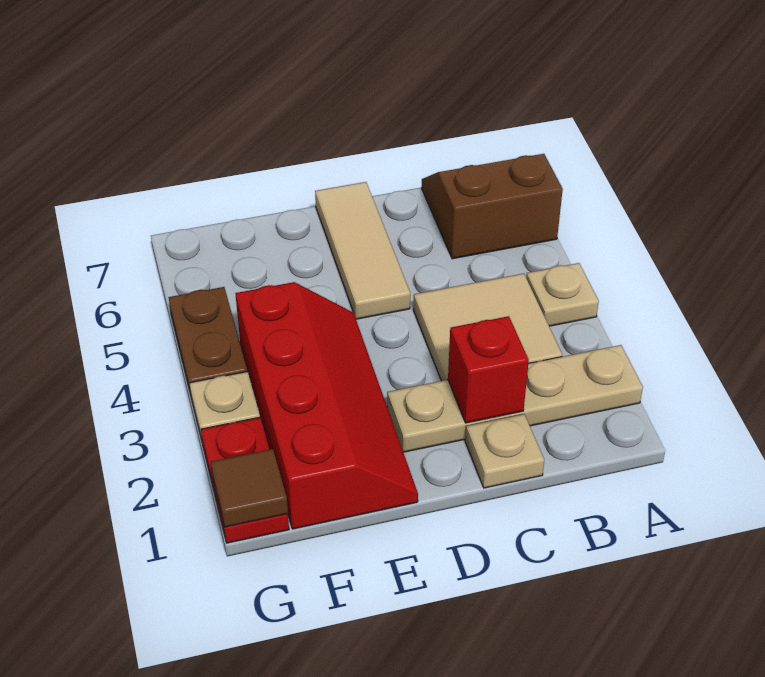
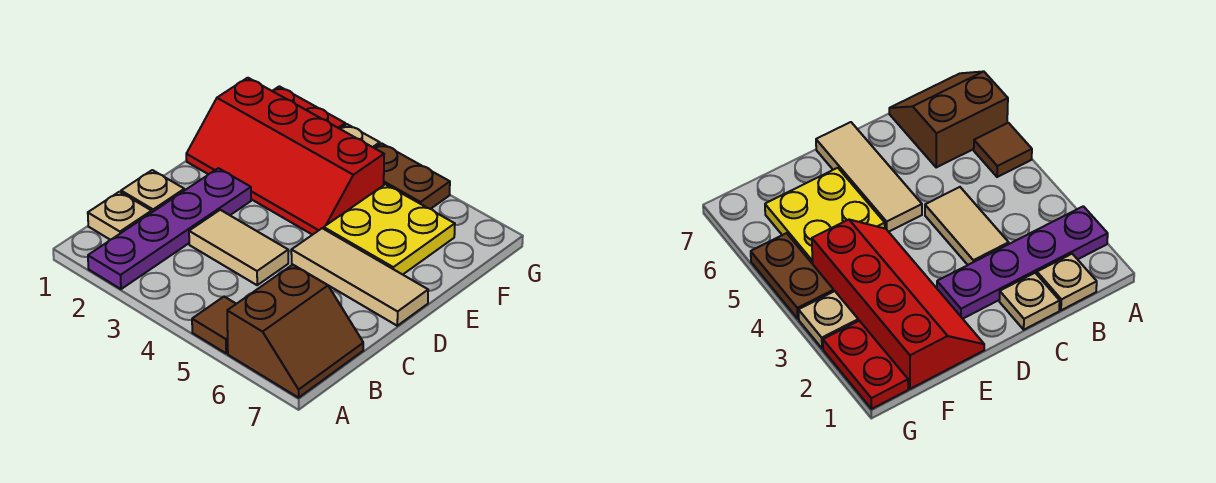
tan plate A2:D2 level 1 -> purple plate A2:D2 level 1
tan plate A4 level 1 -> tan plate B1 level 1
tan tile B3:C4 level 1 -> tan tile C3:C4 level 1
red brick C2 level 2 -> none
none -> yellow plate E5:F6 level 1
brown tile G1 level 2 -> brown tile A5 level 1

